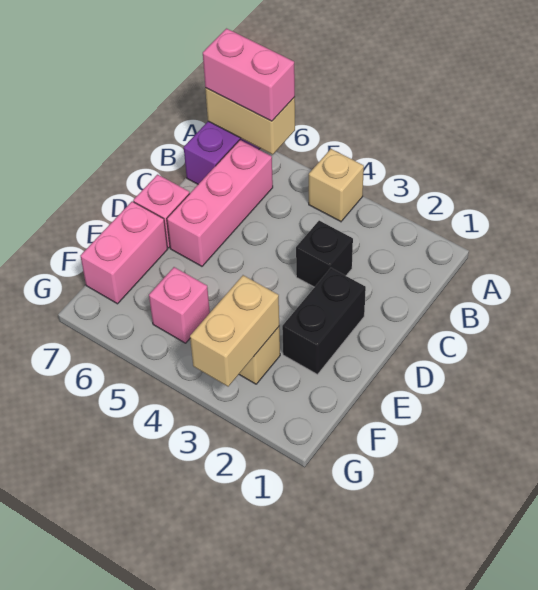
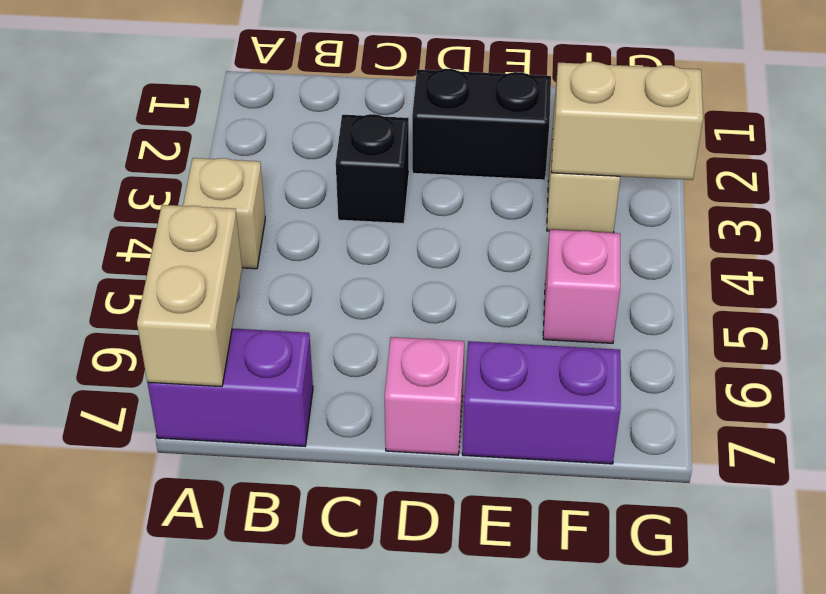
pink brick A6:A7 level 3 -> none
pink brick B6:D6 level 1 -> none
pink brick E7:F7 level 1 -> purple brick E7:F7 level 1

